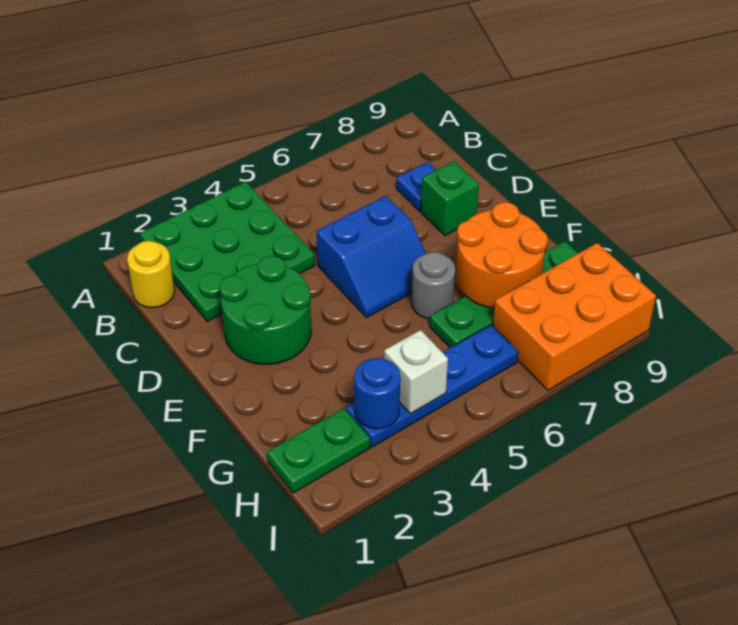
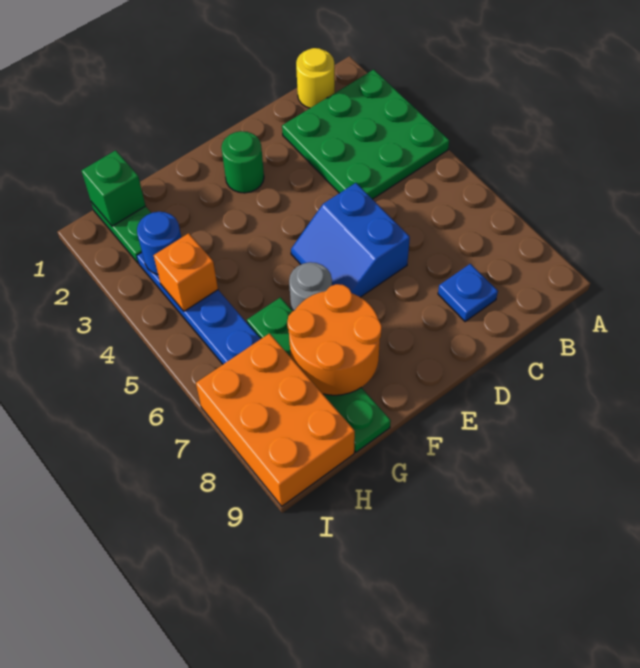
green round brick D2:E3 level 1 -> green round brick E2 level 1
green brick D8 level 1 -> green brick H1 level 2
white brick H4 level 2 -> orange brick H4 level 2

